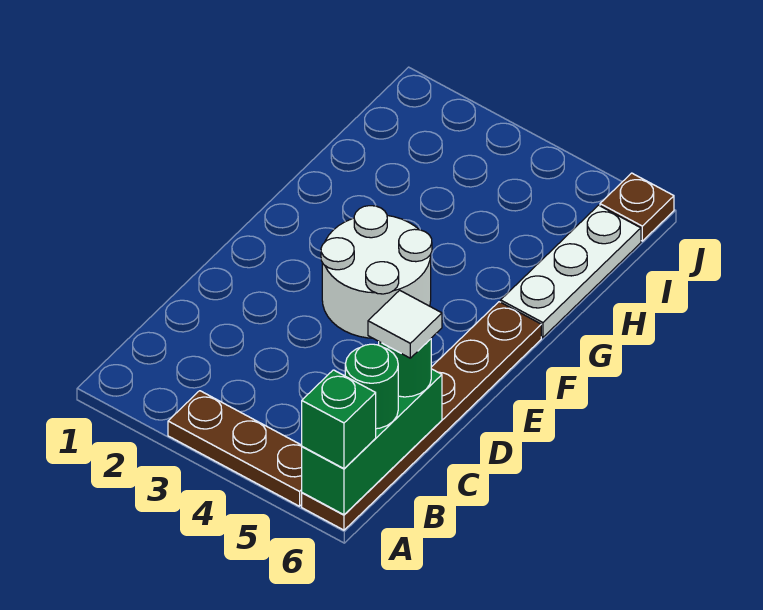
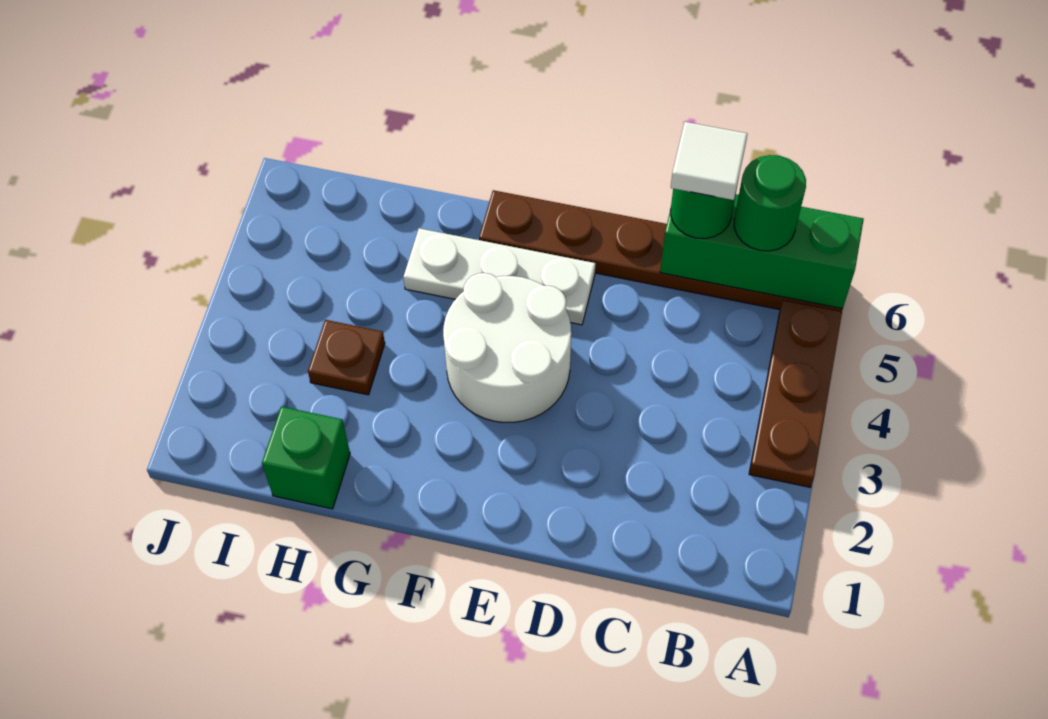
green brick A6 level 3 -> green brick H1 level 1
white plate G6:I6 level 1 -> white plate E5:G5 level 1
brown plate J6 level 1 -> brown plate H3 level 1

